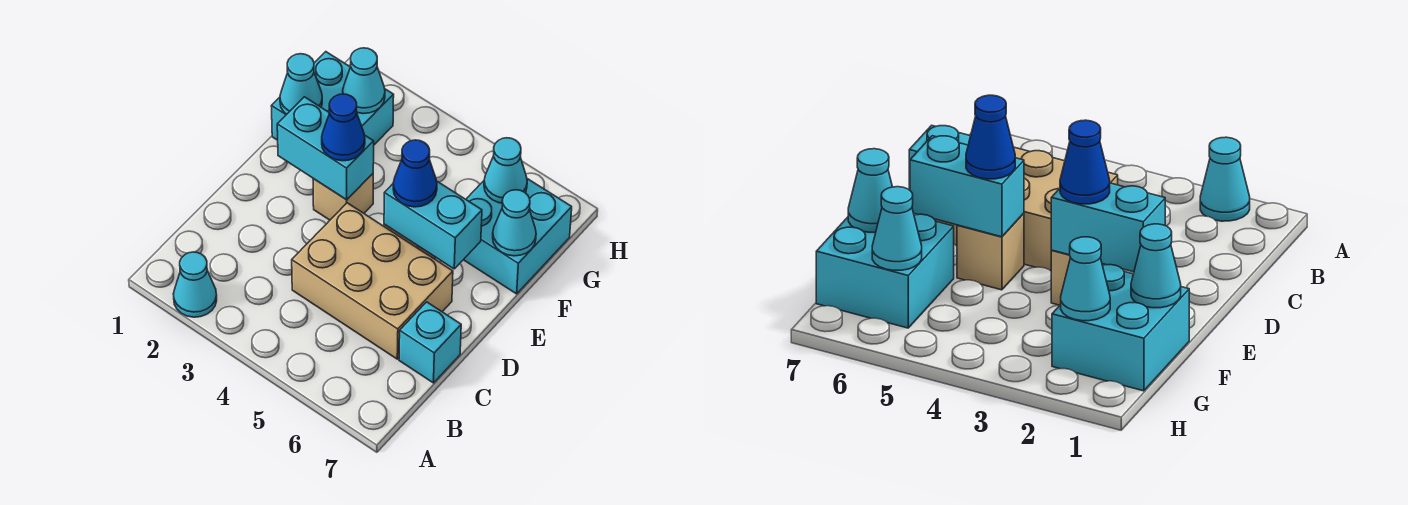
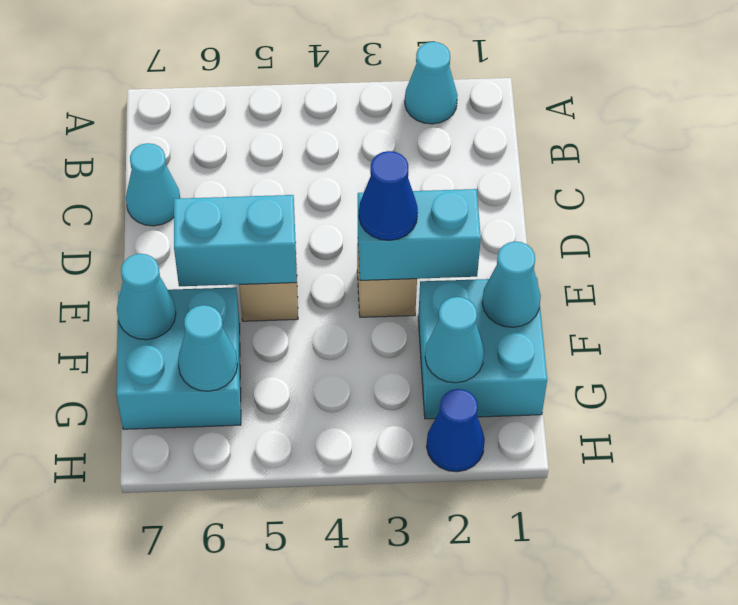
tan brick C4:D6 level 1 -> none
cyan brick C7 level 1 -> cyan cone C7 level 1
blue cone E5 level 3 -> blue cone H2 level 1

